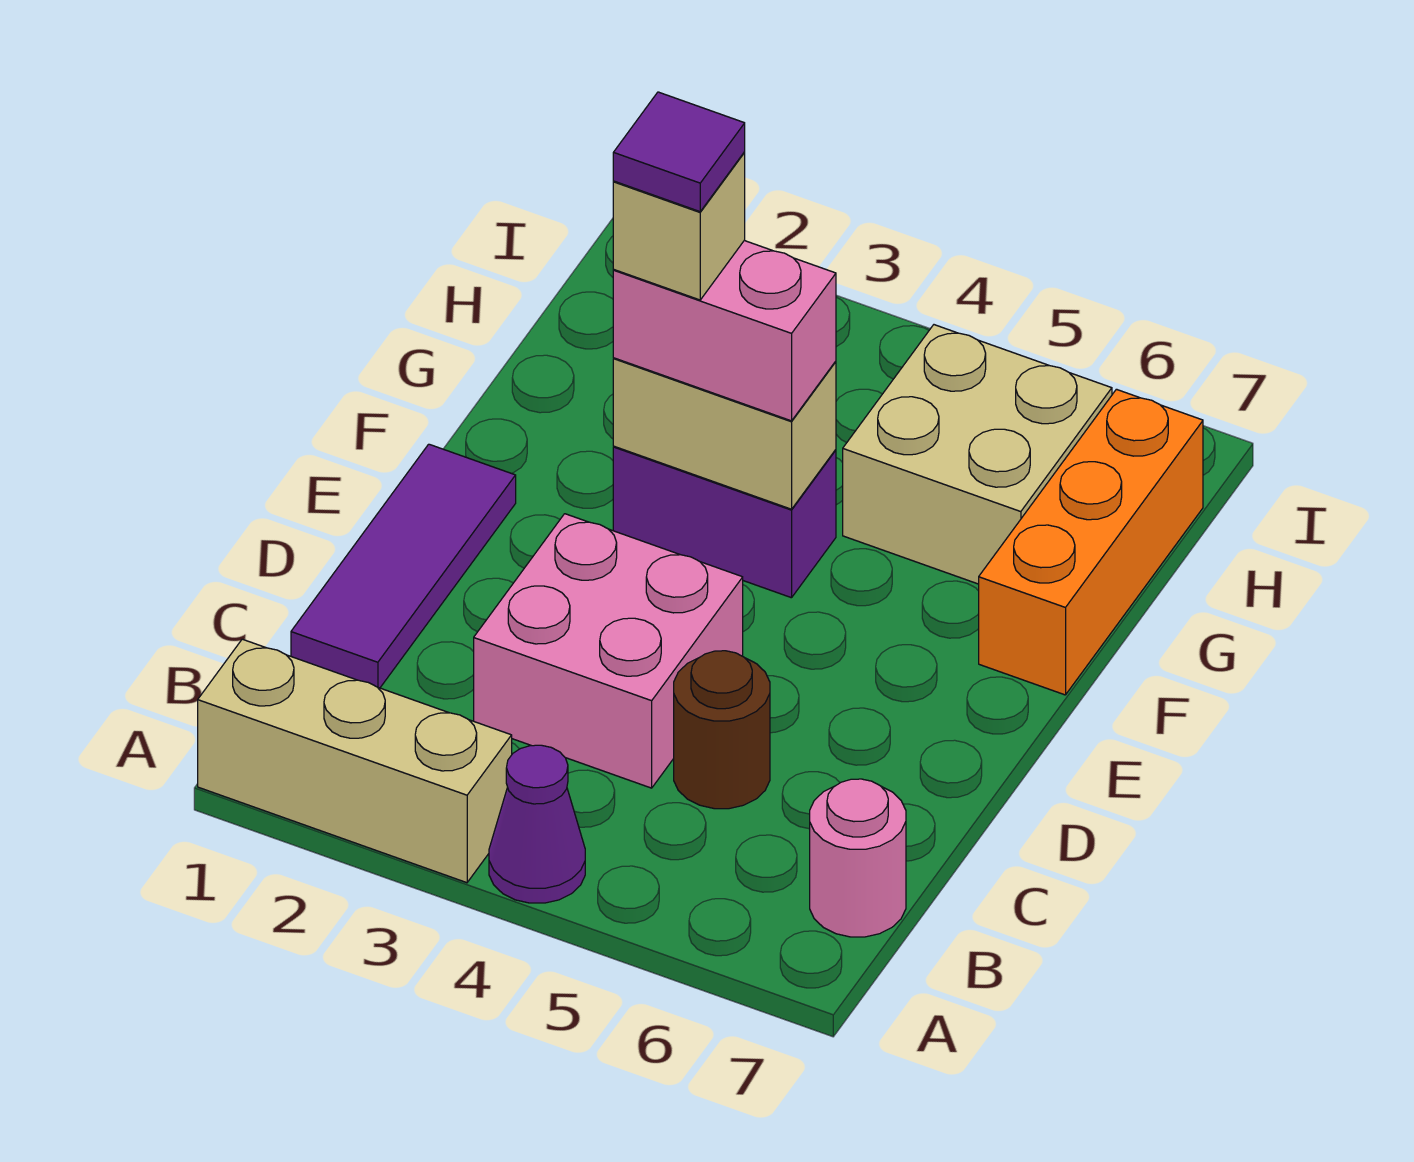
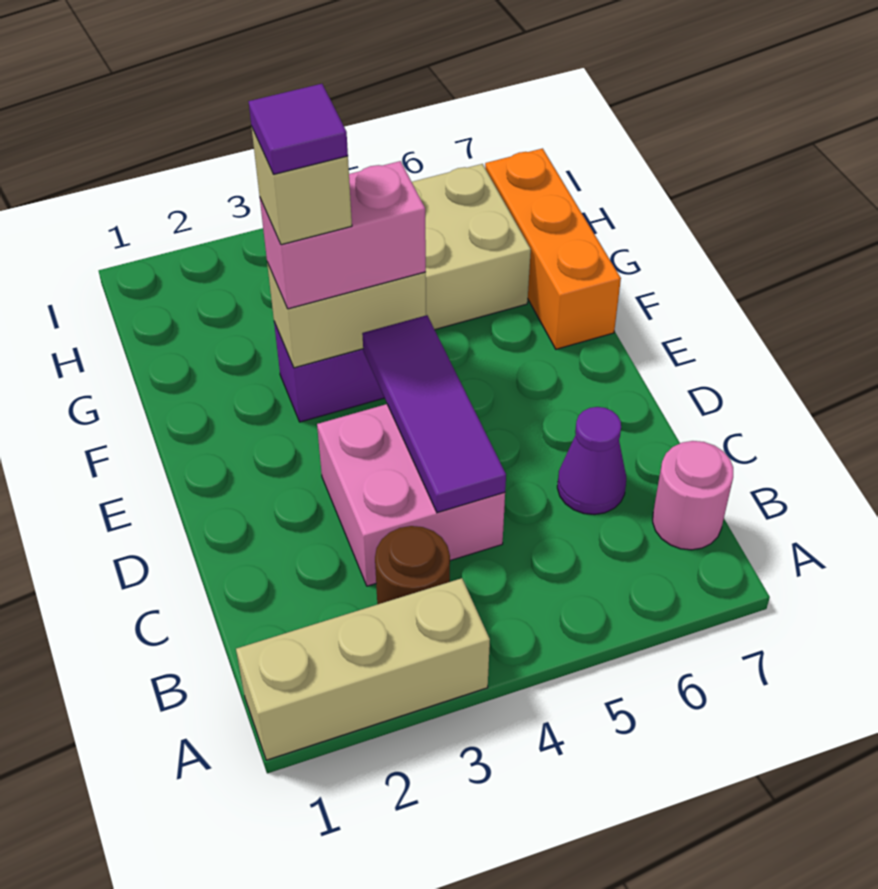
purple cone A4 level 1 -> purple cone C6 level 1
purple tile C1:E1 level 1 -> purple tile C4:E4 level 2
brown round brick C5 level 1 -> brown round brick B3 level 1

